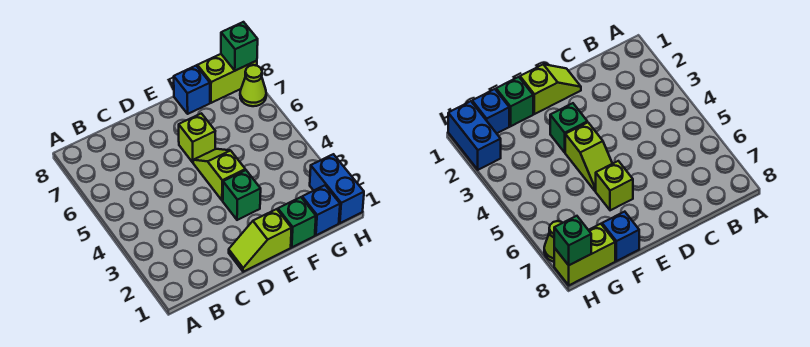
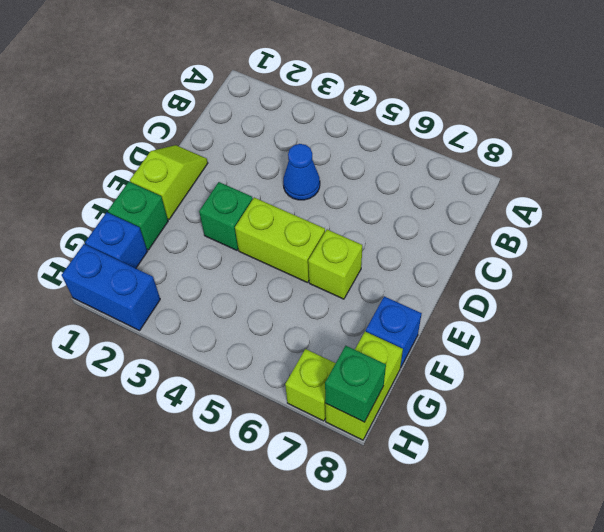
none -> blue cone C4 level 1
lime slope E4:E5 level 1 top 4 -> lime brick E4:E5 level 1
lime cone H7 level 1 -> lime brick H7 level 1

